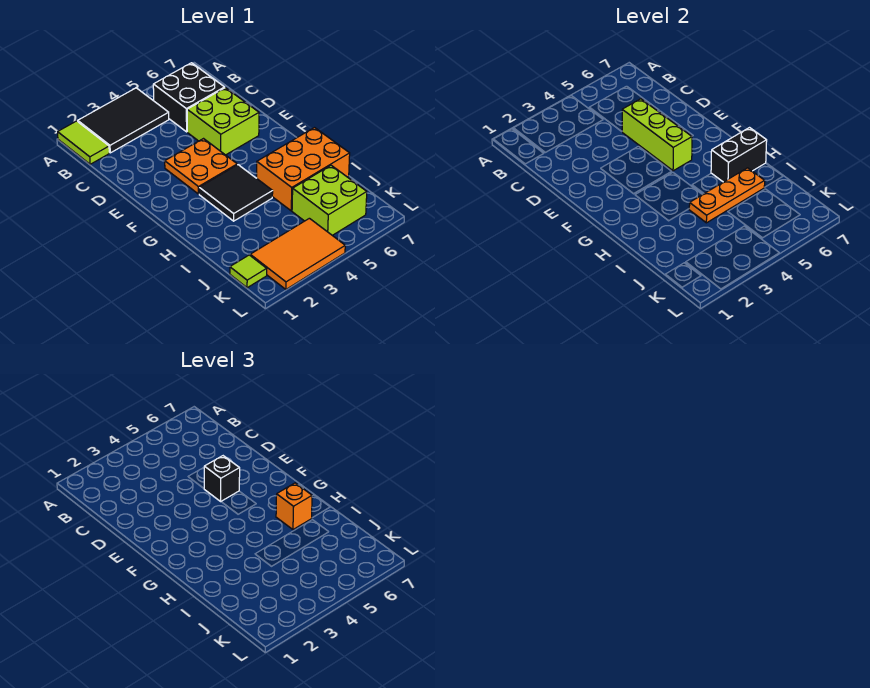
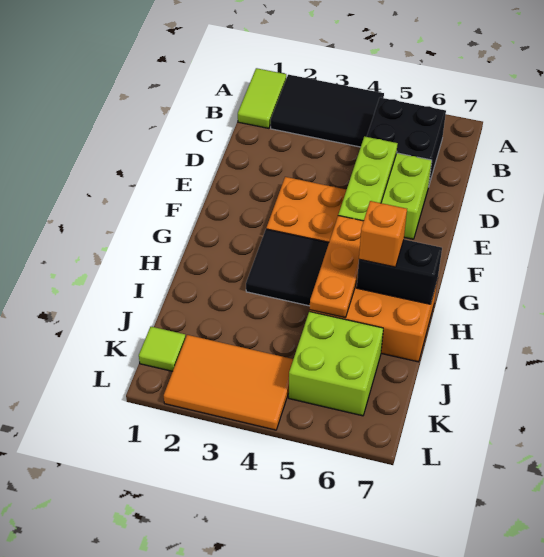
lime brick D5:F5 level 2 -> lime plate D5:F5 level 2
black brick E5 level 3 -> none
orange plate I4:I6 level 2 -> orange plate G5:I5 level 2

